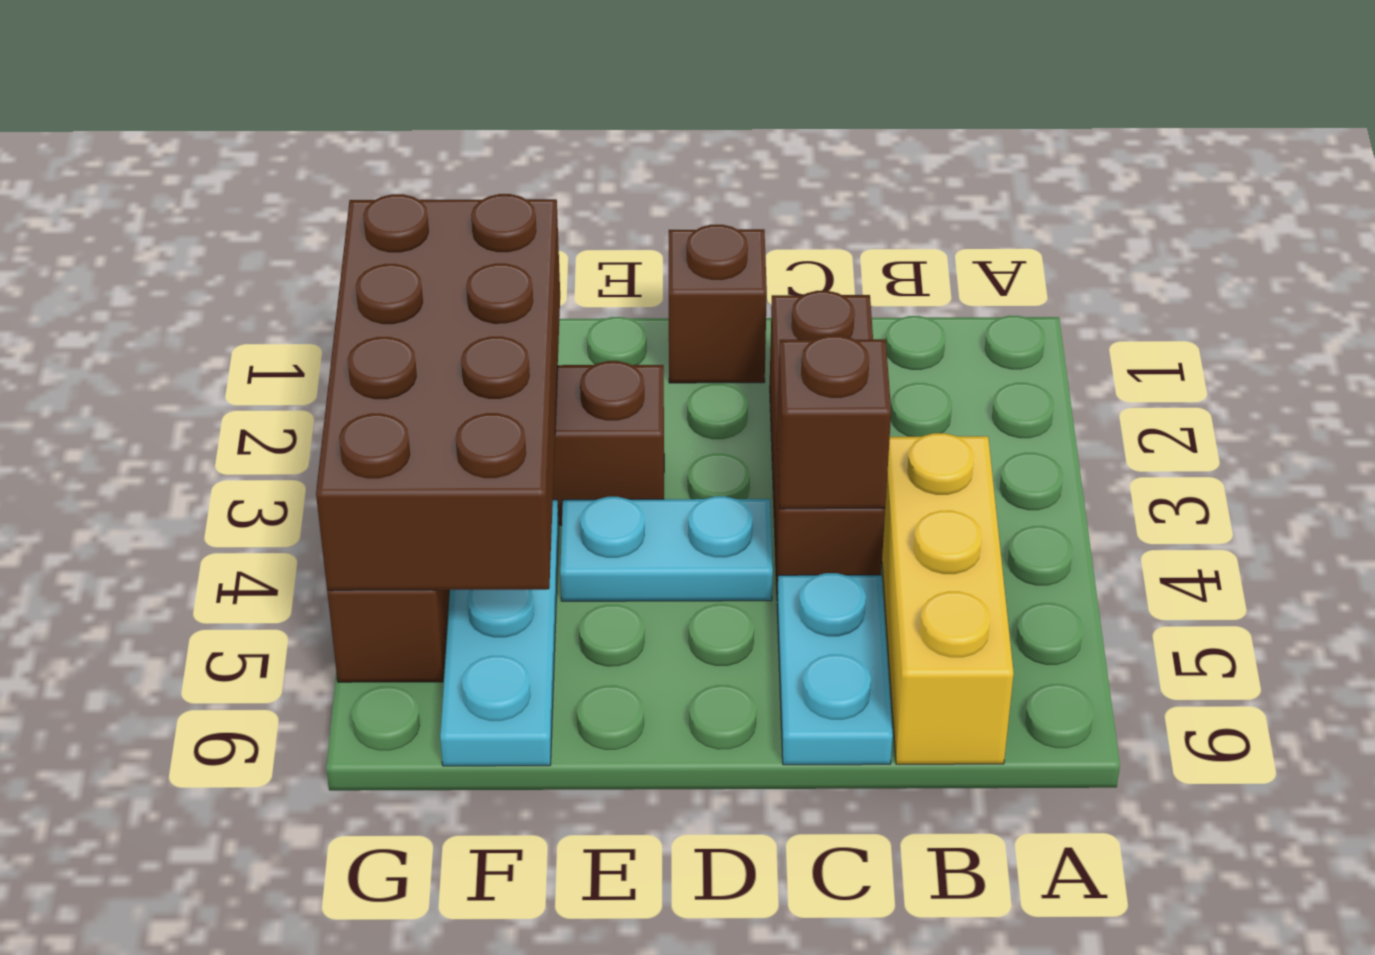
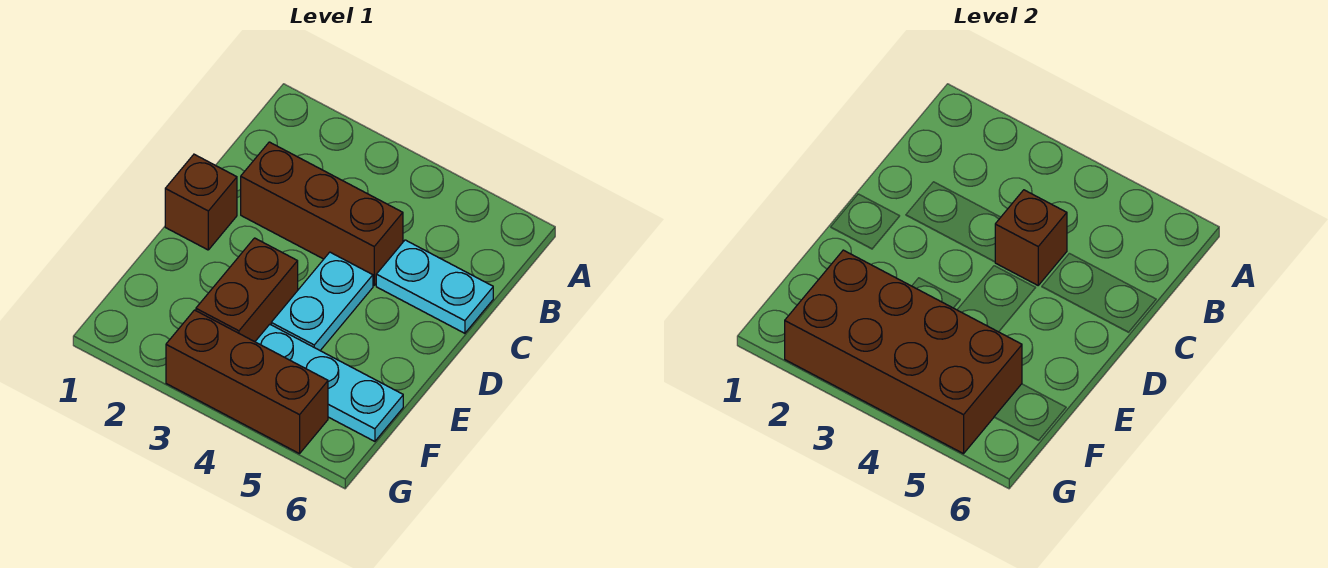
yellow brick B4:B6 level 1 -> none

